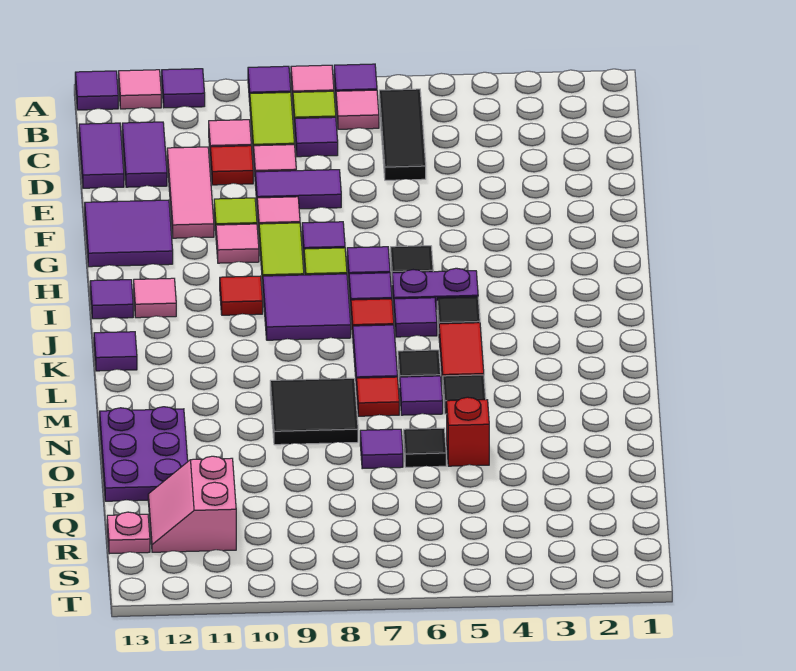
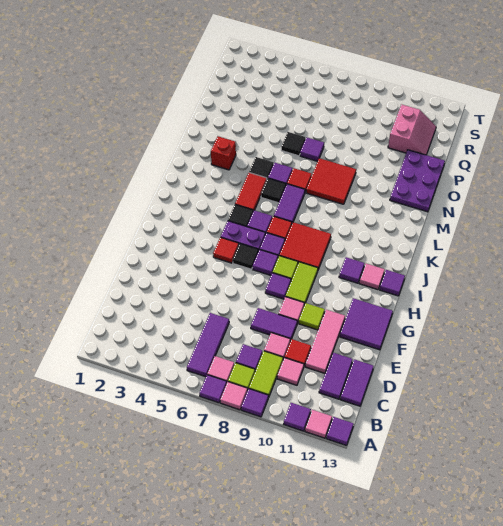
black tile B6:D6 level 1 -> purple tile B6:D6 level 1
pink tile G10 level 1 -> none
purple tile I8:J9 level 1 -> red tile I8:J9 level 1
red tile I10 level 1 -> red tile H5 level 1
purple tile K13 level 1 -> purple tile I11 level 1
black tile M8:N9 level 1 -> red tile M8:N9 level 1
red brick O5 level 1 -> red brick M3 level 1
pink plate R13 level 1 -> none

